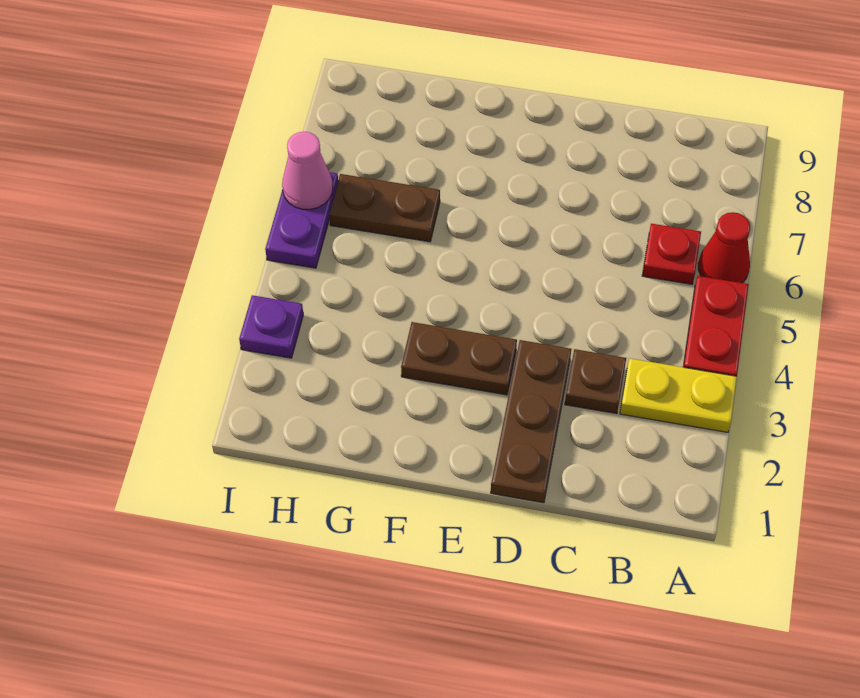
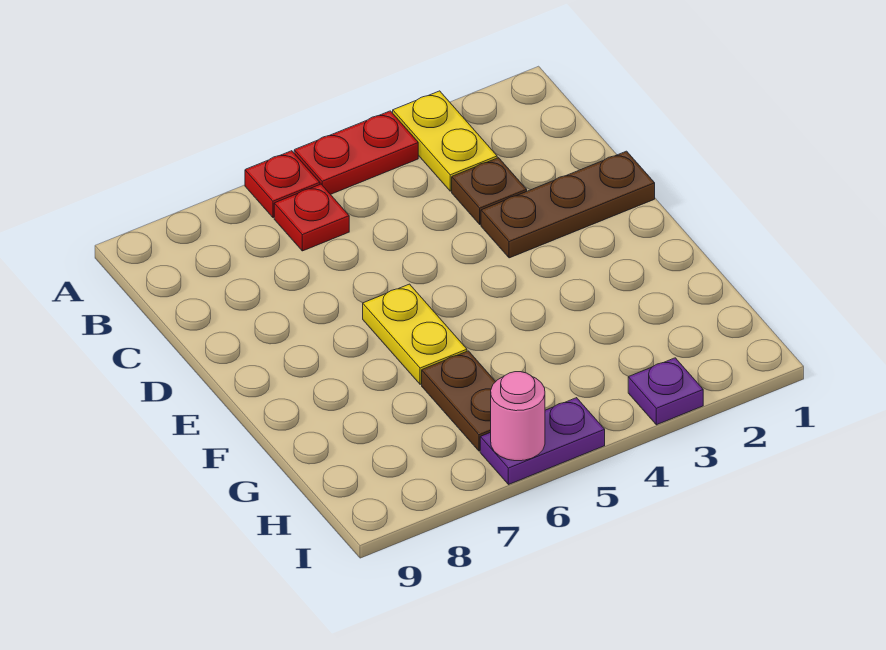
red cone A6 level 1 -> red plate A6 level 1
brown plate E3:F3 level 1 -> none
none -> yellow plate E6:F6 level 1
pink cone I6 level 2 -> pink round brick I6 level 2

